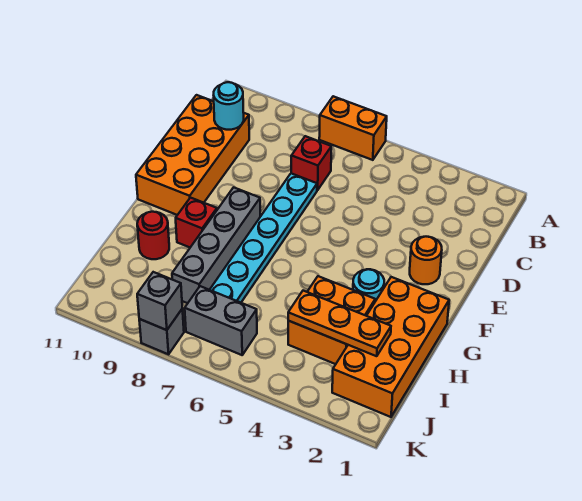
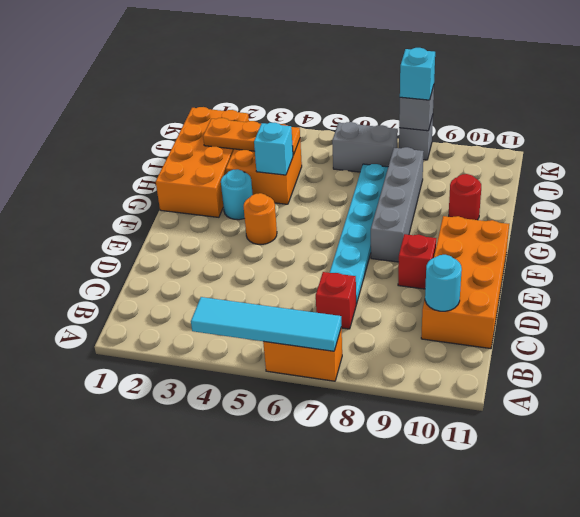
none -> cyan tile A4:A7 level 2
orange round brick E2 level 1 -> orange round brick F4 level 1
red brick G9 level 1 -> red brick E9 level 1
none -> cyan brick H4 level 2
none -> cyan brick K8 level 3

